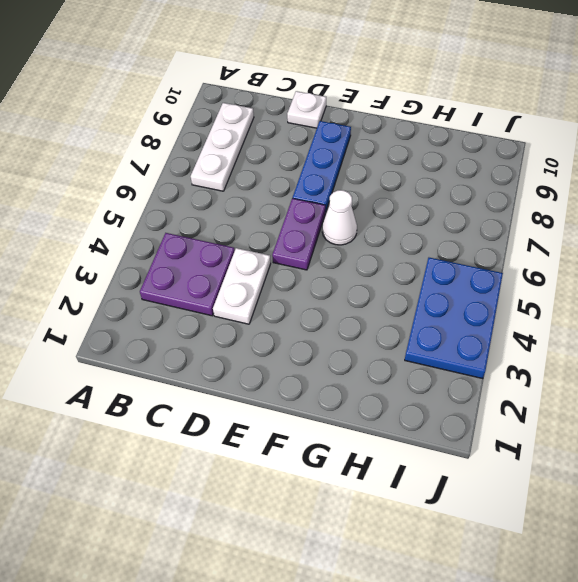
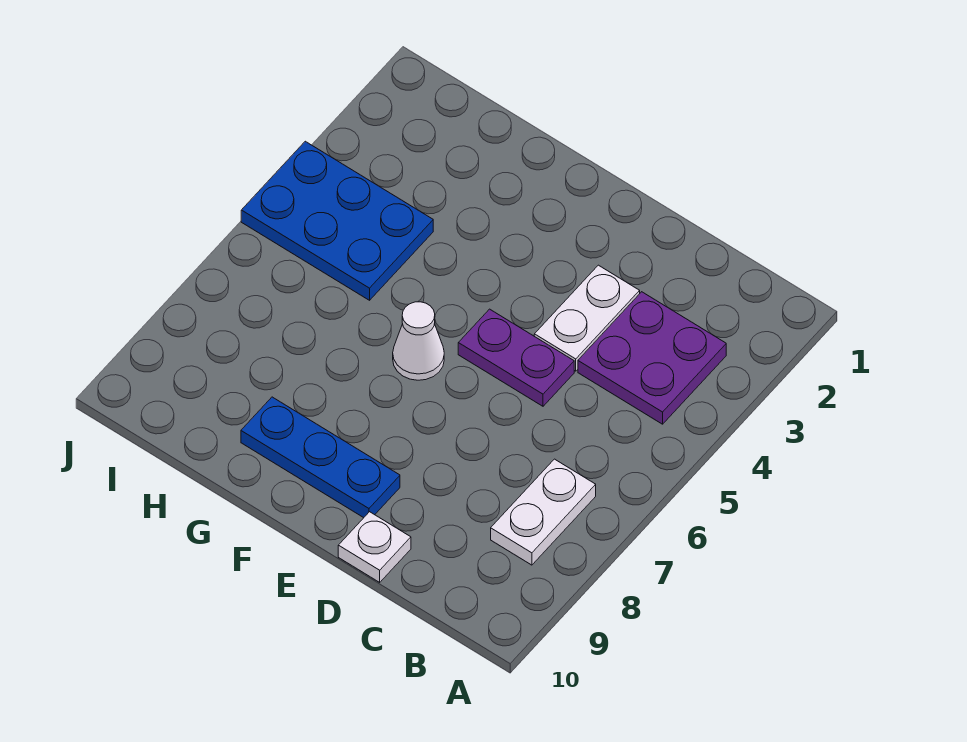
white plate B7:B9 level 1 -> white plate B7:B8 level 1
purple plate E5:E6 level 1 -> purple plate D5:E5 level 1
blue plate E7:E9 level 1 -> blue plate E9:G9 level 1
blue plate I3:J5 level 1 -> blue plate H4:J5 level 1

